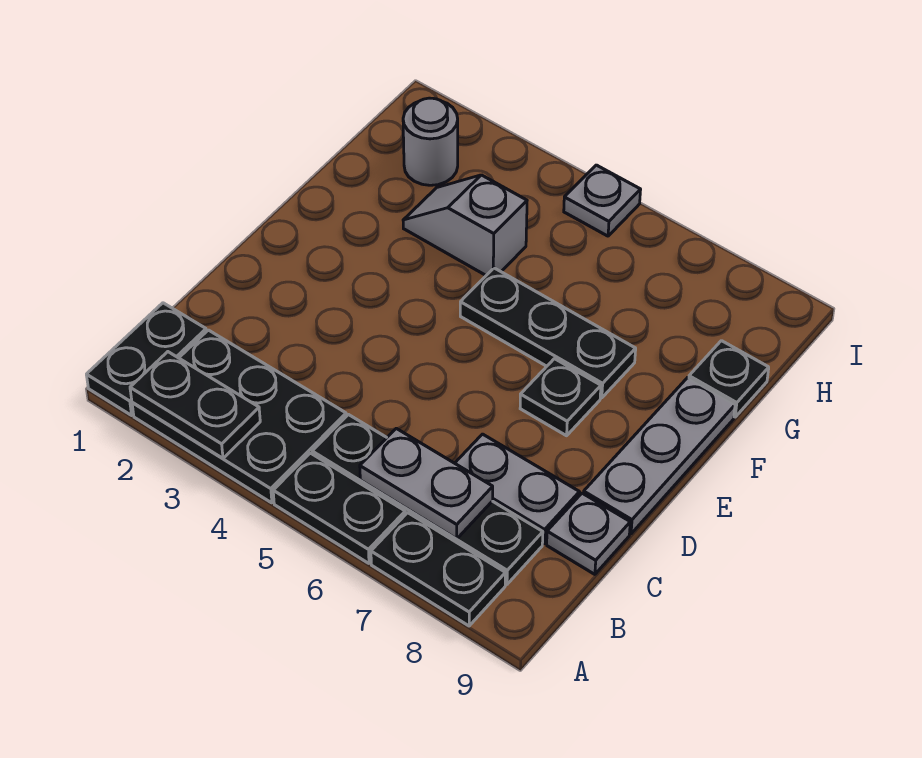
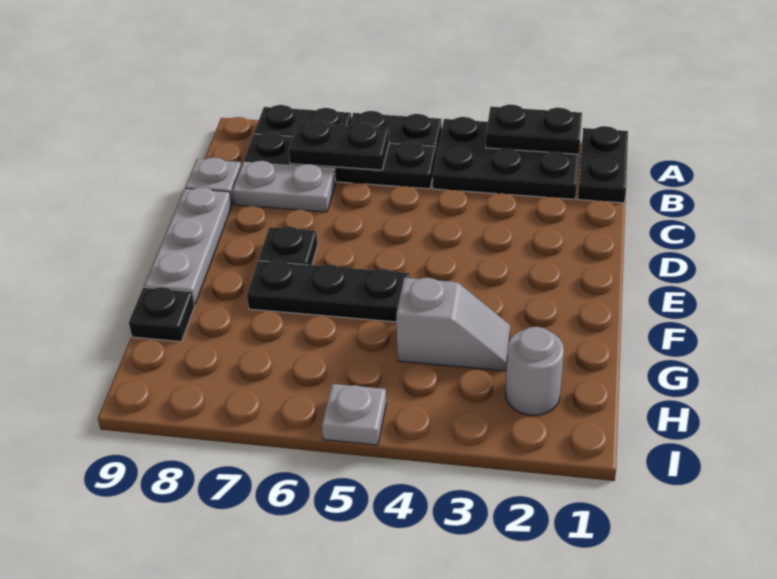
grey plate B6:B7 level 2 -> black plate B6:B7 level 2

